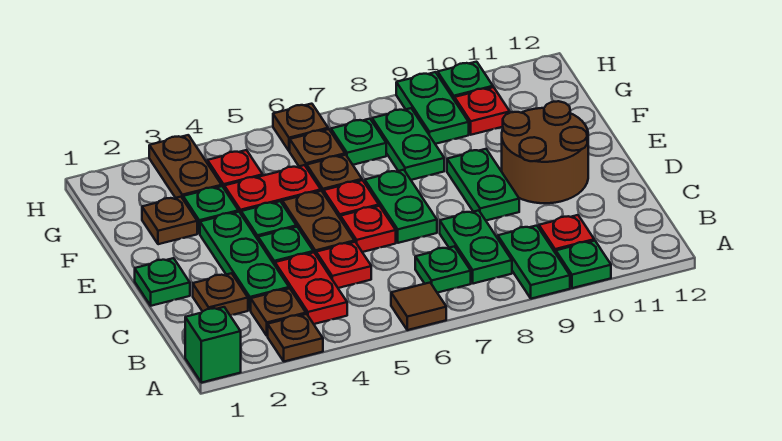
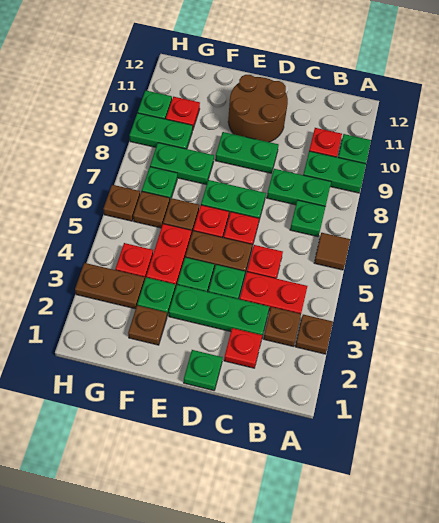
green brick A1 level 1 -> none
brown plate C2 level 1 -> red plate C2 level 1

